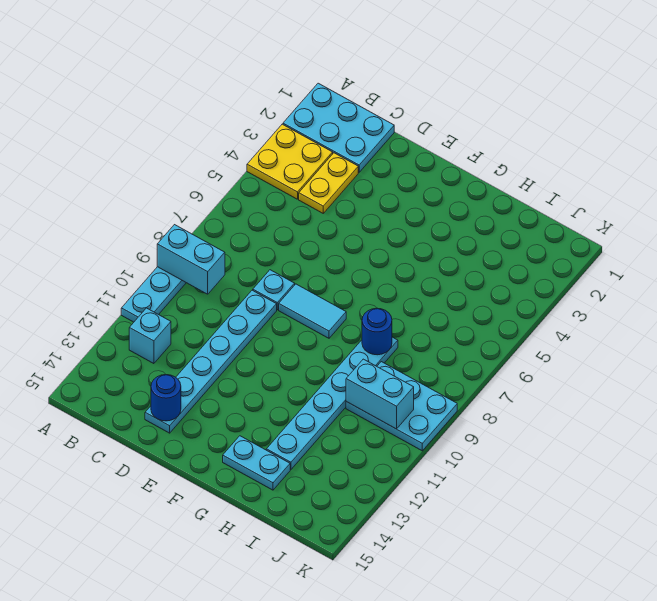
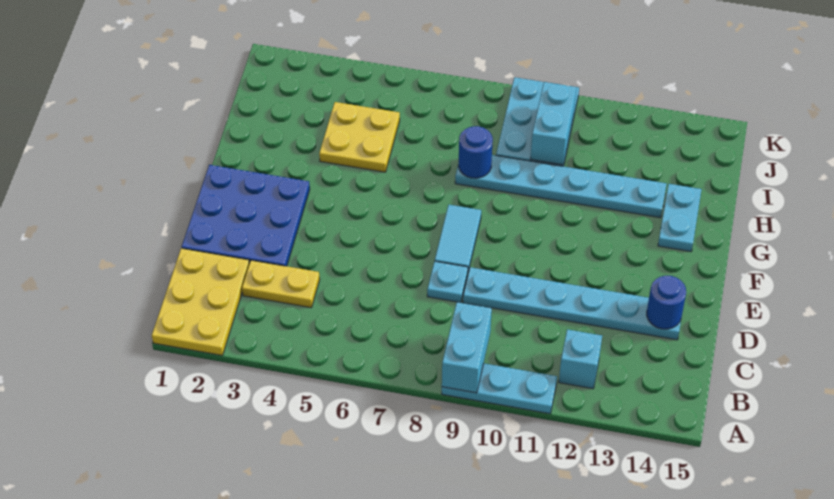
cyan plate A1:C2 level 1 -> yellow plate A1:C2 level 1
yellow plate A3:B4 level 1 -> yellow plate H4:I5 level 1
none -> blue plate D1:F3 level 1

